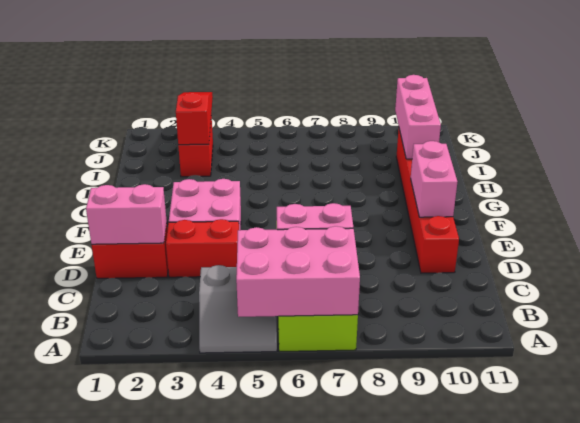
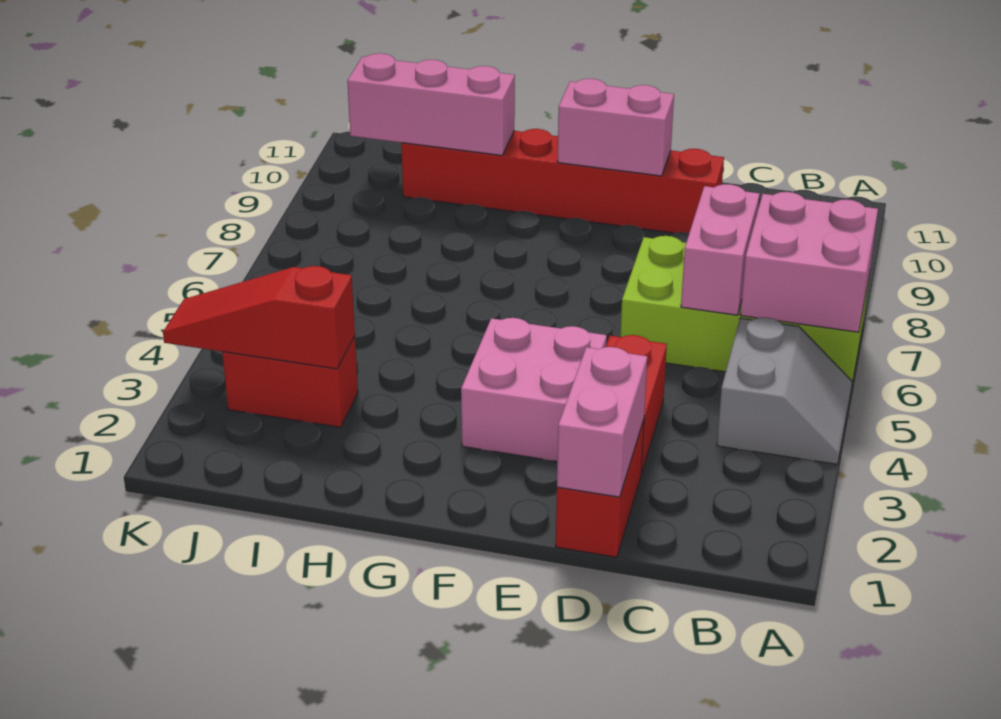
pink brick A5:B7 level 2 -> pink brick A6:B7 level 2

